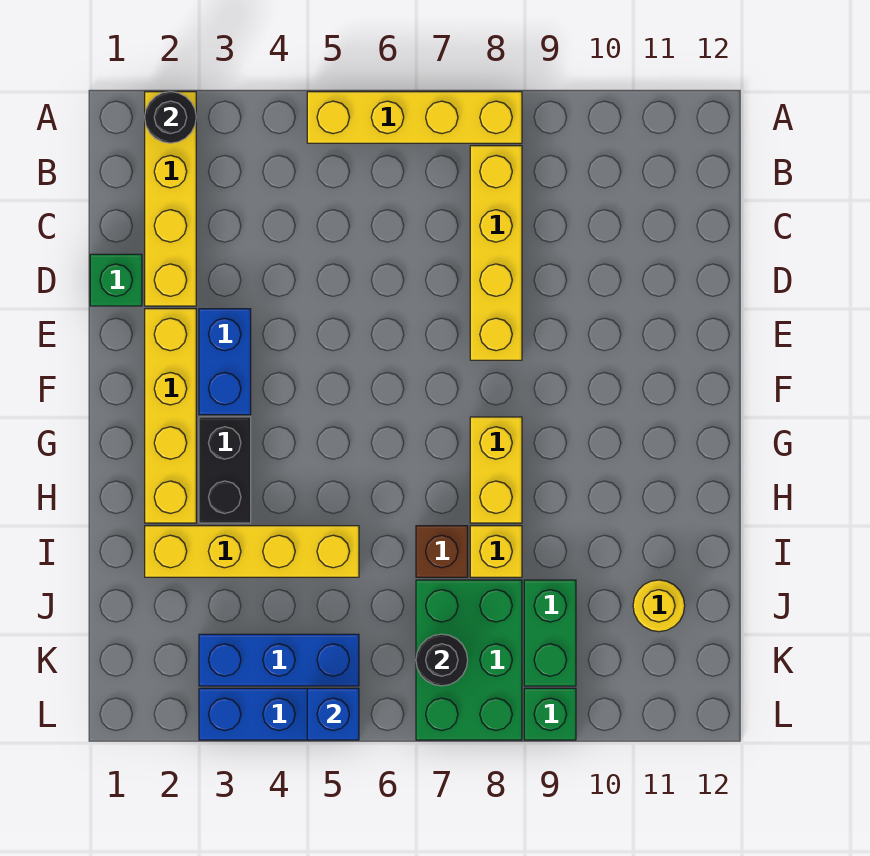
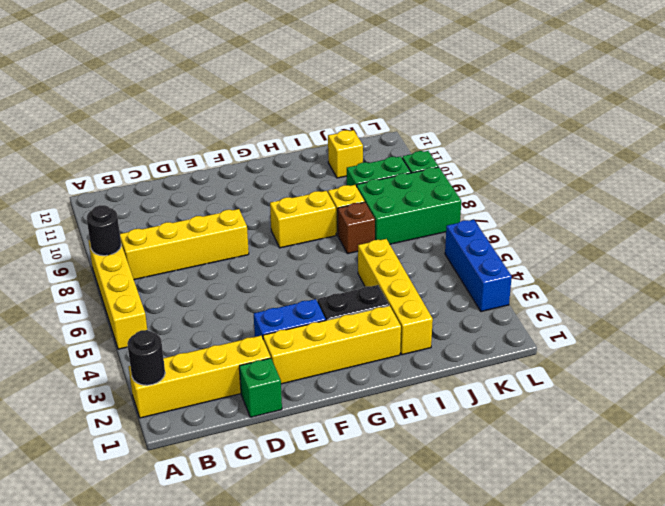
yellow round brick J11 level 1 -> yellow brick J11 level 1
blue brick K3:K5 level 1 -> none
black round brick K7 level 2 -> black round brick A8 level 2
blue brick L5 level 2 -> none

